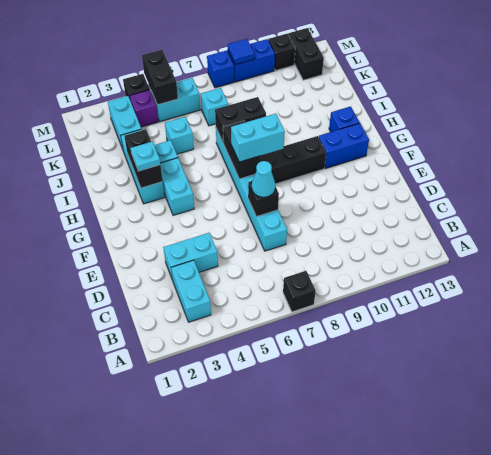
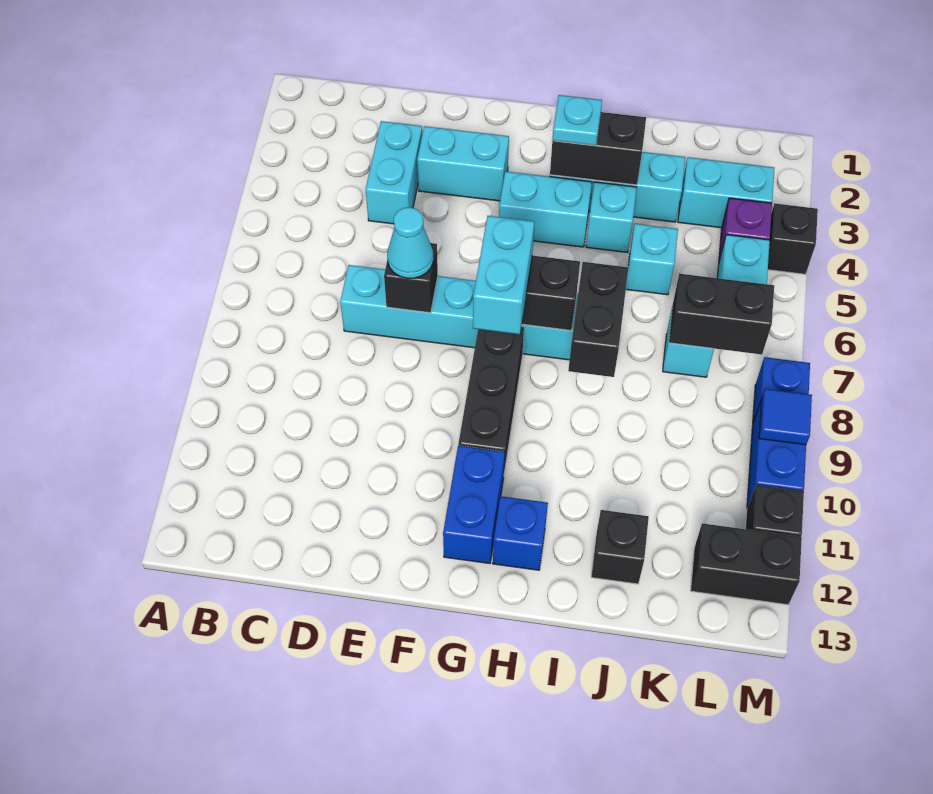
black brick A7 level 1 -> black brick J12 level 1
cyan brick B3:C3 level 1 -> cyan brick E3:F3 level 1
black brick L5:M5 level 2 -> black brick K7:L7 level 2

